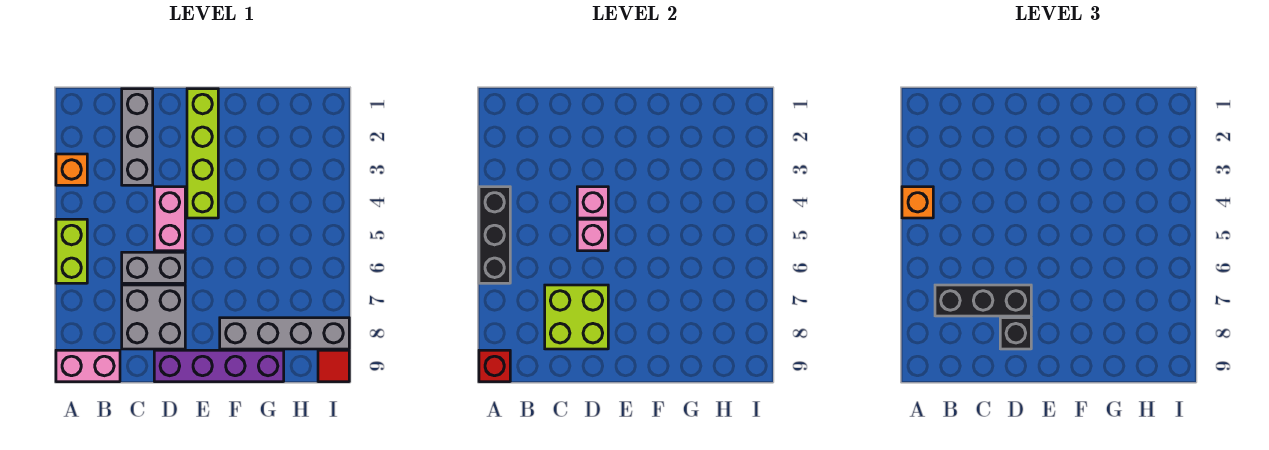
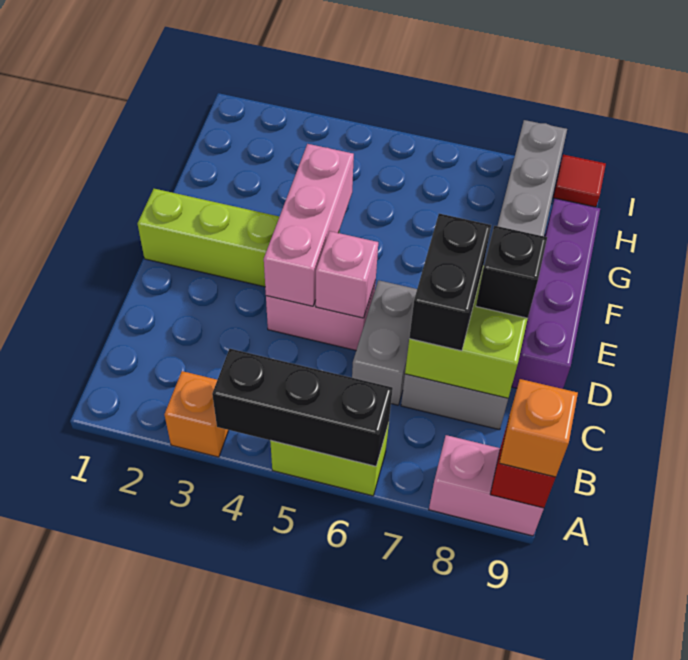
orange brick A4 level 3 -> orange brick A9 level 3
pink brick A9:B9 level 1 -> pink brick A8:A9 level 1
black brick B7:D7 level 3 -> black brick C7:D7 level 3
grey brick C1:C3 level 1 -> none
pink brick D4 level 2 -> pink brick D4:F4 level 2

